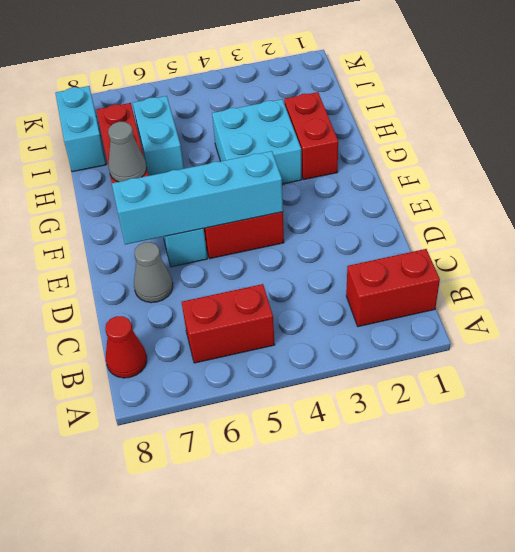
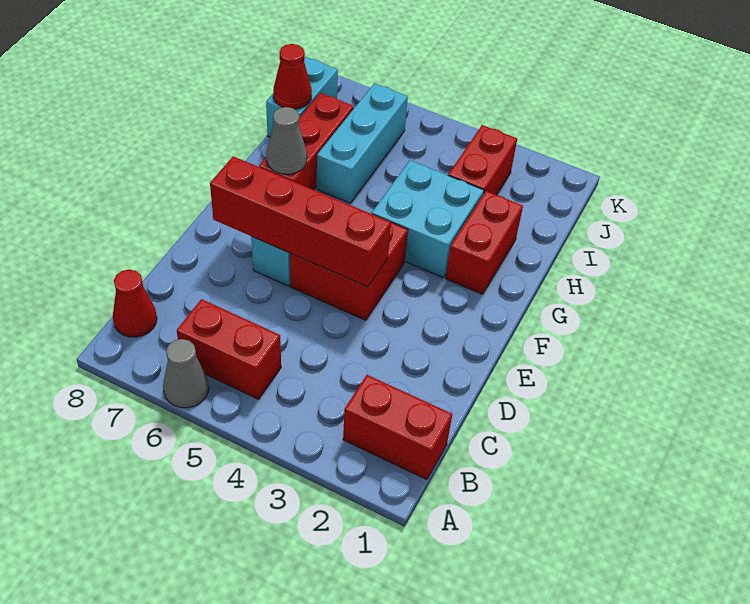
grey cone D7 level 1 -> grey cone A6 level 1
cyan brick E4:E7 level 2 -> red brick E4:E7 level 2
cyan brick H6:I6 level 1 -> cyan brick H6:J6 level 1
none -> red brick I3:J3 level 1
none -> red cone I8 level 2

